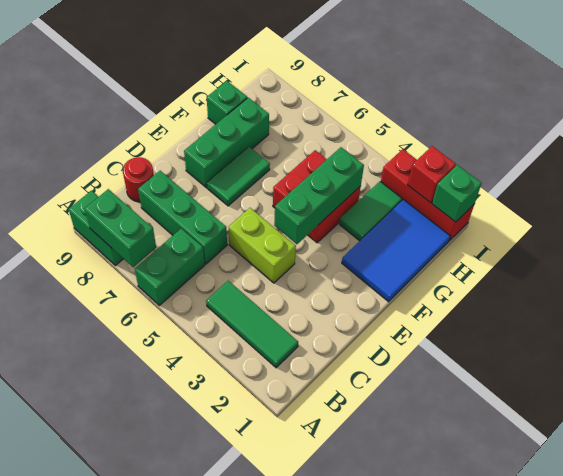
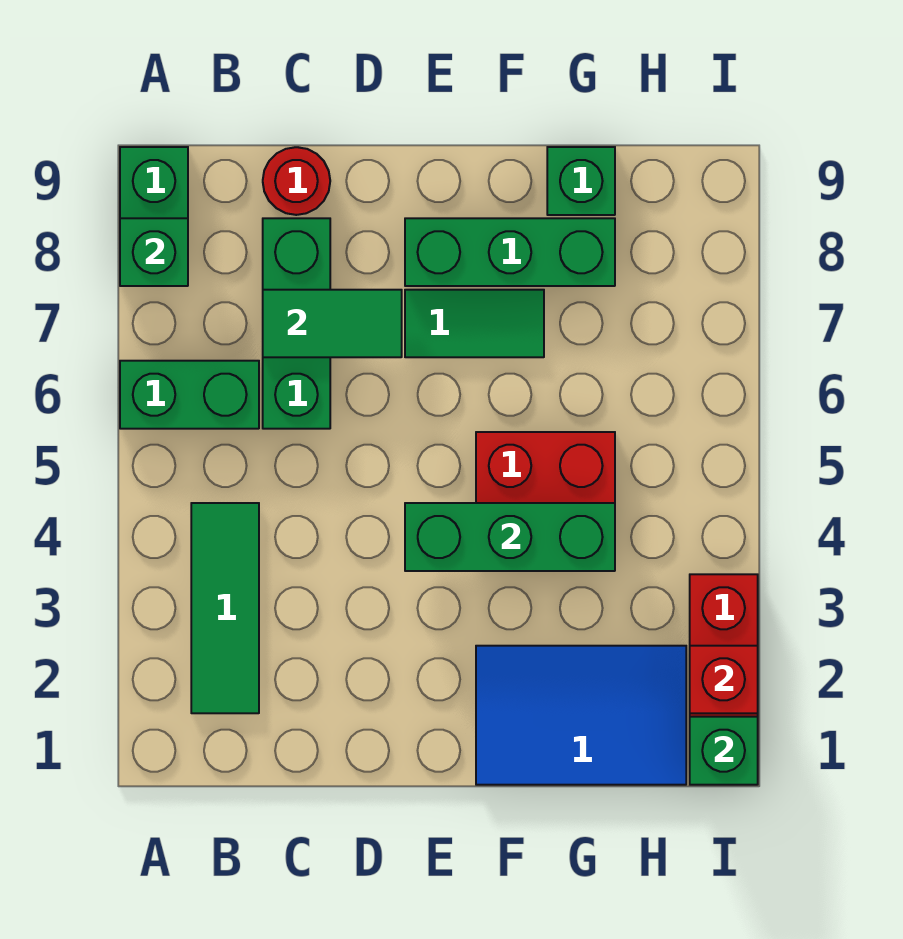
green brick A7:A8 level 2 -> green brick A8 level 2
lime brick D4:D5 level 1 -> none
green tile G3:H3 level 1 -> green tile C7:D7 level 2

